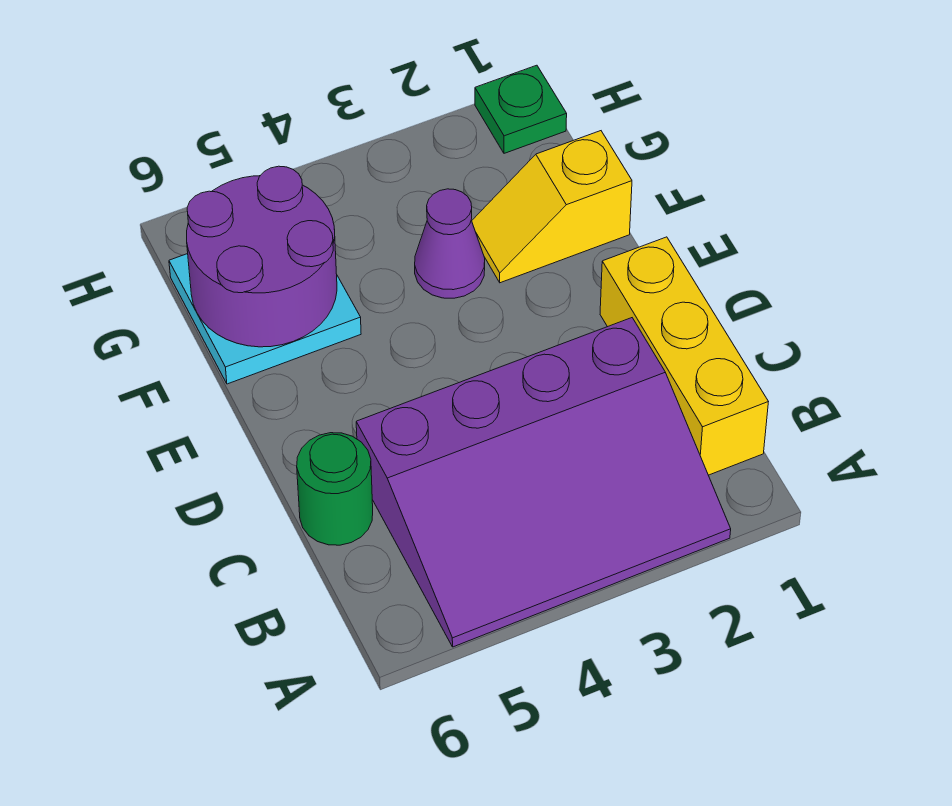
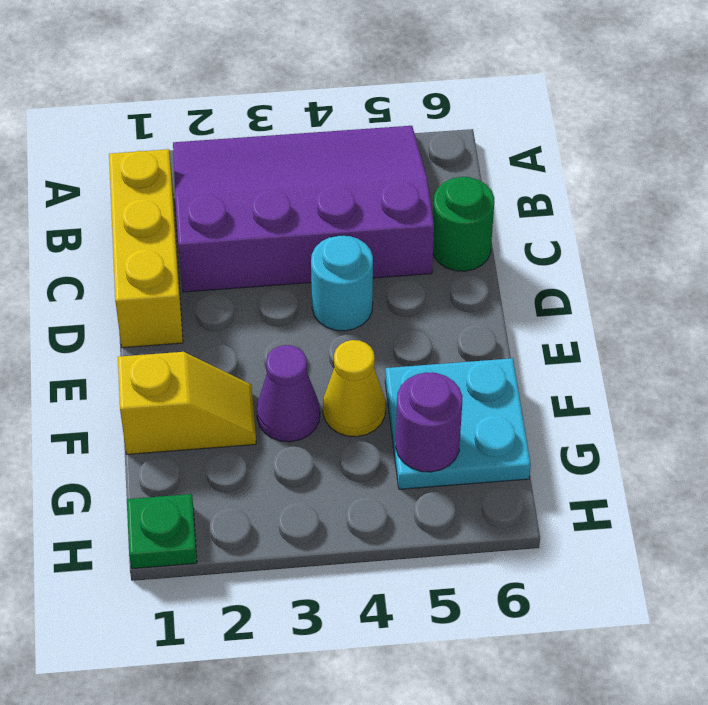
none -> cyan round brick D4 level 1
none -> yellow cone F4 level 1
purple round brick F5:G6 level 2 -> purple round brick G5 level 2

